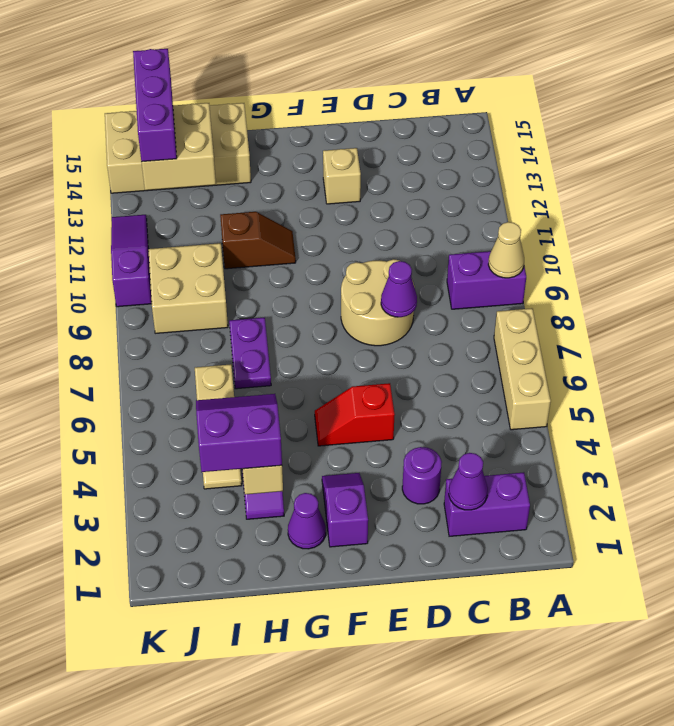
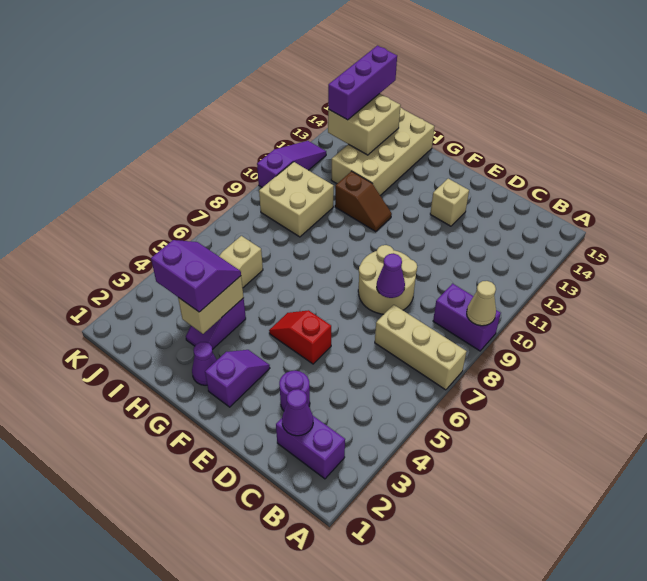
tan brick A5:A7 level 1 -> tan brick A7:C7 level 1
purple plate H7:H8 level 1 -> none
tan brick H14:K15 level 1 -> tan brick H12:I15 level 1

